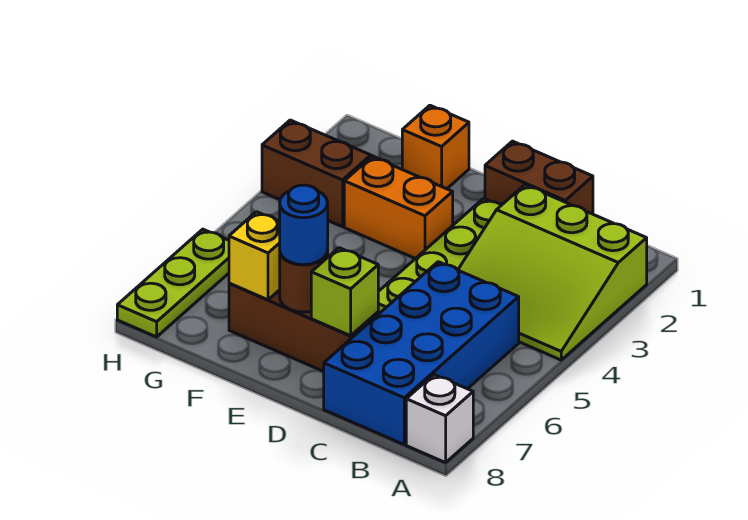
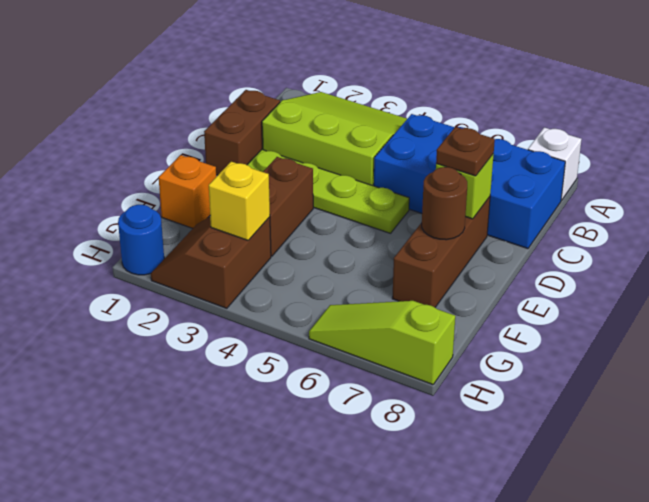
lime slope A2:C4 level 1 top 2 -> lime slope A2:C4 level 1 top C
none -> brown plate D7 level 3
orange brick E3:F3 level 1 -> brown brick E3:F3 level 1
blue round brick E7 level 3 -> blue round brick H1 level 1
yellow brick F7 level 2 -> yellow brick G3 level 2
lime plate H6:H8 level 1 -> lime slope H6:H8 level 1 top 8

